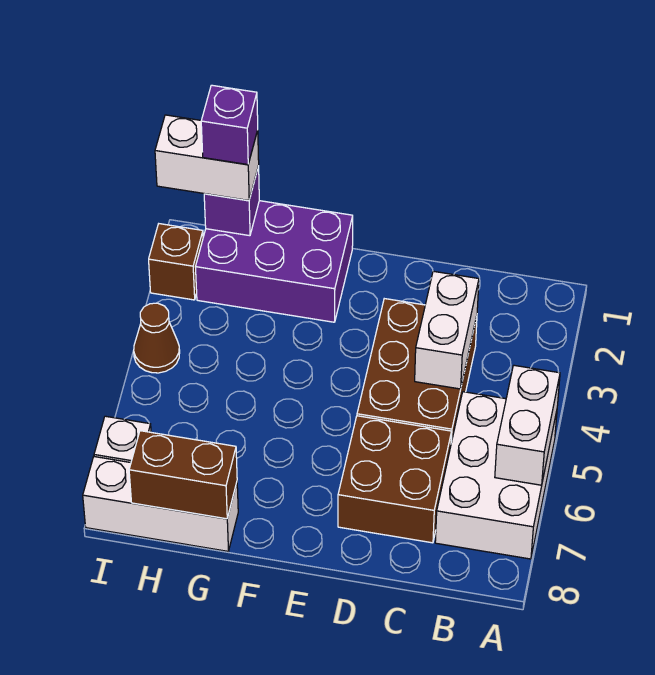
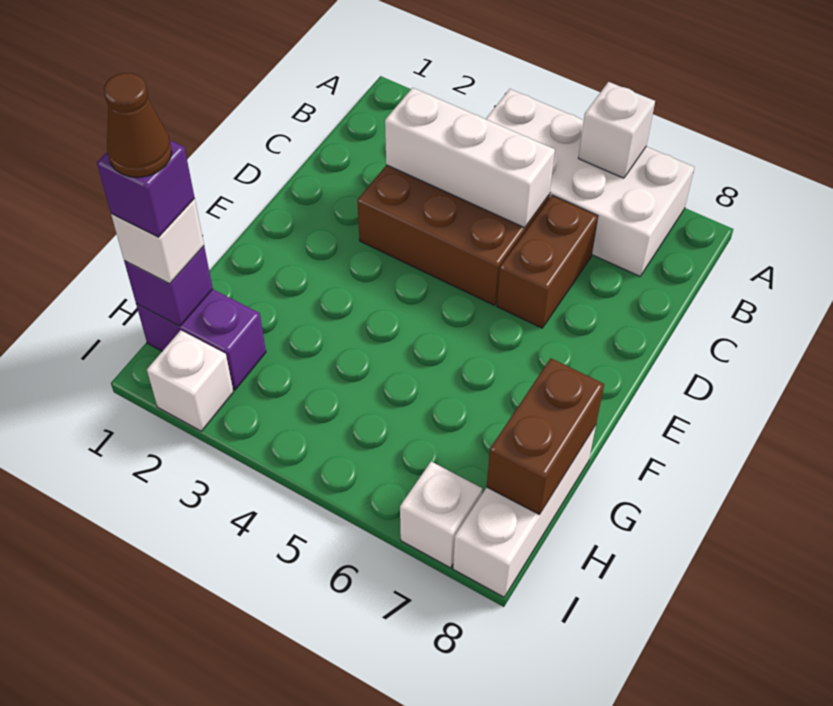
white brick A5:B7 level 1 -> white brick A4:B7 level 1
white brick A5:A6 level 2 -> white brick A6 level 2
white brick C3:C4 level 2 -> white brick C3:C5 level 2
brown brick C6:D7 level 1 -> brown brick C6:D6 level 1
purple brick F1:H2 level 1 -> purple brick H1:H2 level 1
white brick H1:I1 level 3 -> white brick H1 level 3
brown brick I2 level 1 -> white brick I2 level 1
brown cone I4 level 1 -> brown cone H1 level 5

